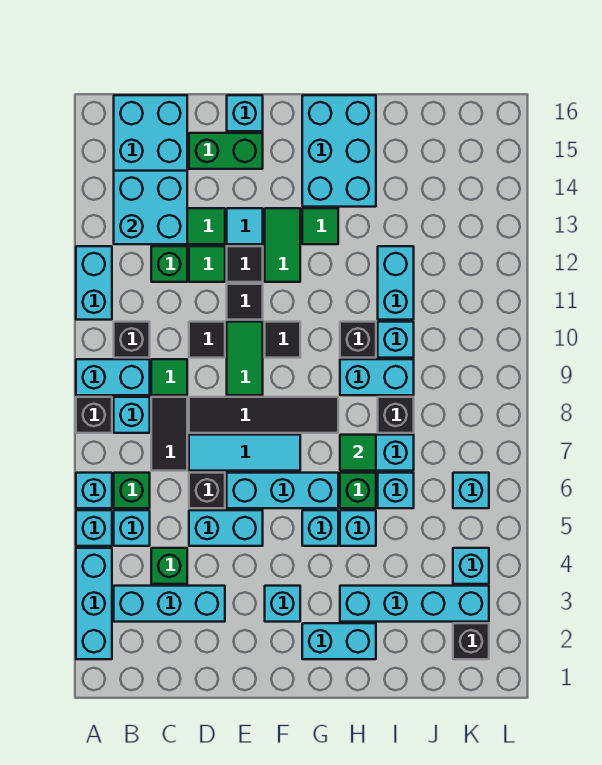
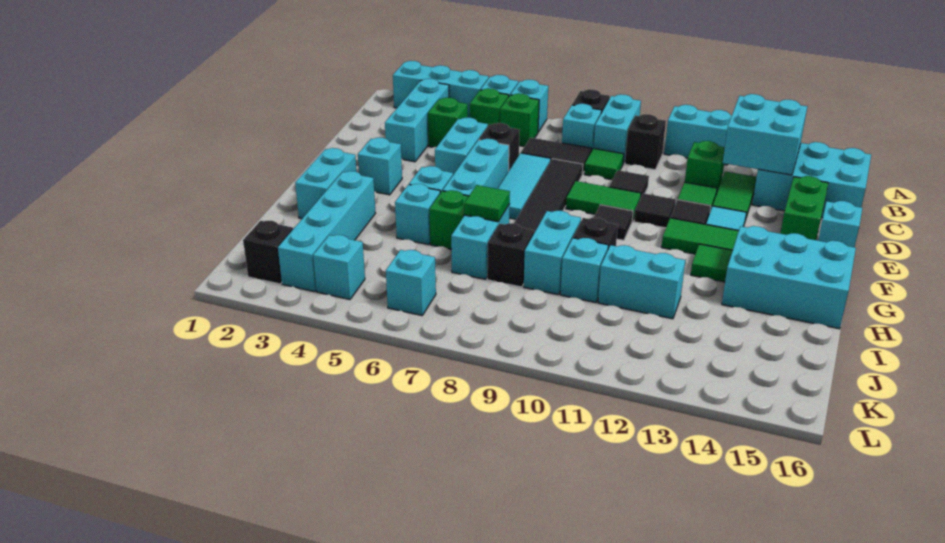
cyan brick B5 level 1 -> green brick B5 level 1
cyan brick I6 level 1 -> none

